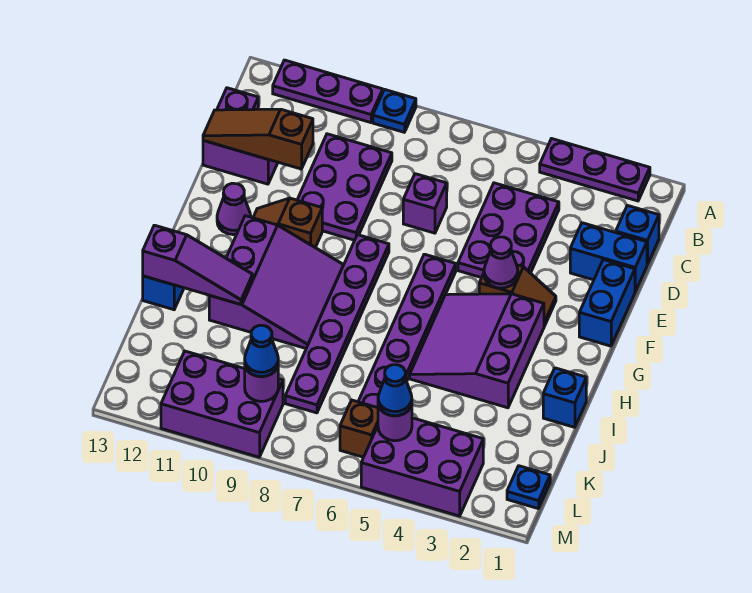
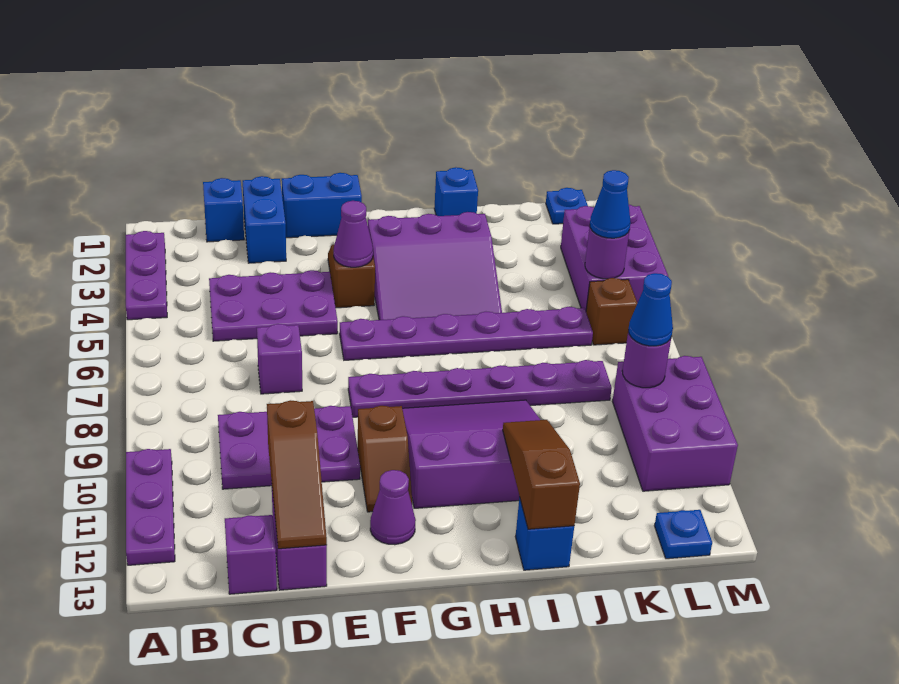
blue plate A9 level 1 -> blue plate L13 level 1
purple slope I11:I13 level 2 top 13 -> brown slope I11:I13 level 2 top 13

